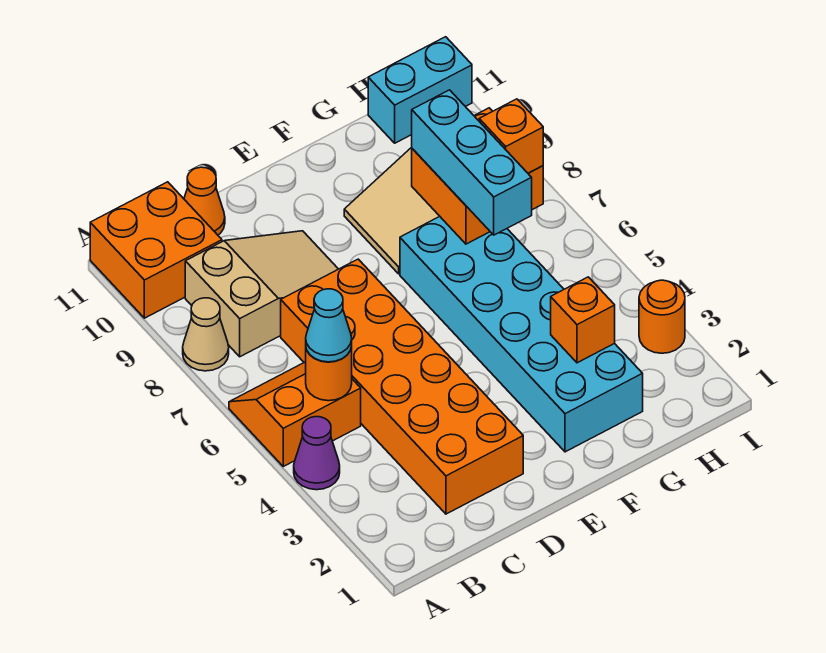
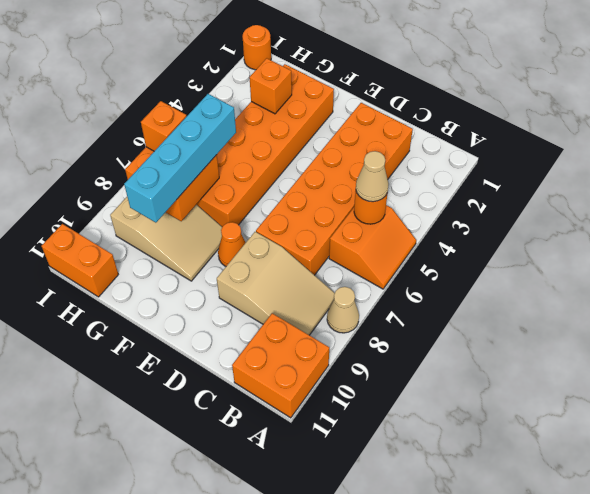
purple cone A4 level 1 -> none
orange slope A5:B6 level 1 top 5 -> orange slope A5:B6 level 1 top B
cyan cone B5 level 3 -> tan cone B5 level 3
tan slope B8:D9 level 1 top B -> tan slope B8:D9 level 1 top D
orange cone C11 level 1 -> orange cone E8 level 1
cyan brick F2:G7 level 1 -> orange brick F2:G7 level 1
cyan brick G6:G8 level 3 -> cyan brick G6:G9 level 3
cyan brick H11:I11 level 1 -> orange brick H11:I11 level 1
orange round brick I3 level 1 -> orange round brick I1 level 1

